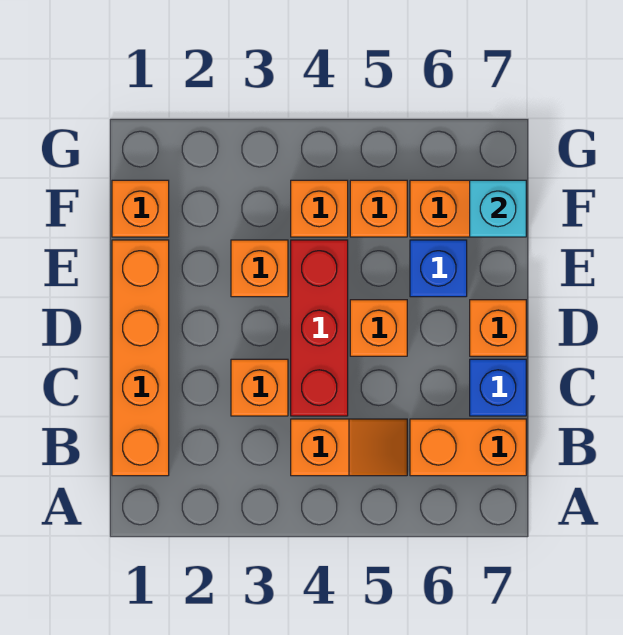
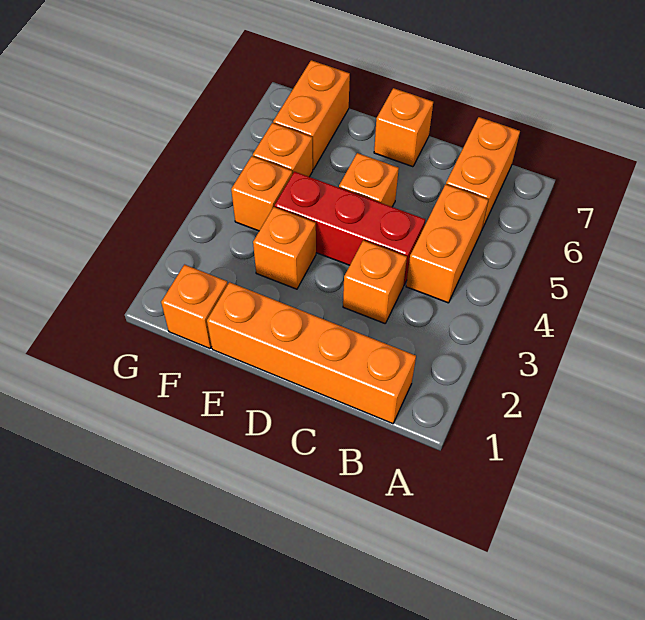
orange slope B4:B5 level 1 top 4 -> orange brick B4:B5 level 1
blue brick C7 level 1 -> none
blue brick E6 level 1 -> none
cyan brick F7 level 2 -> none

